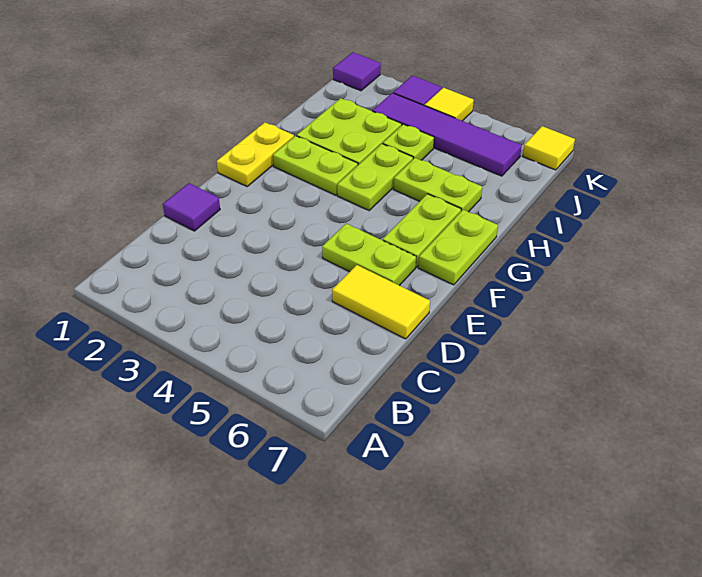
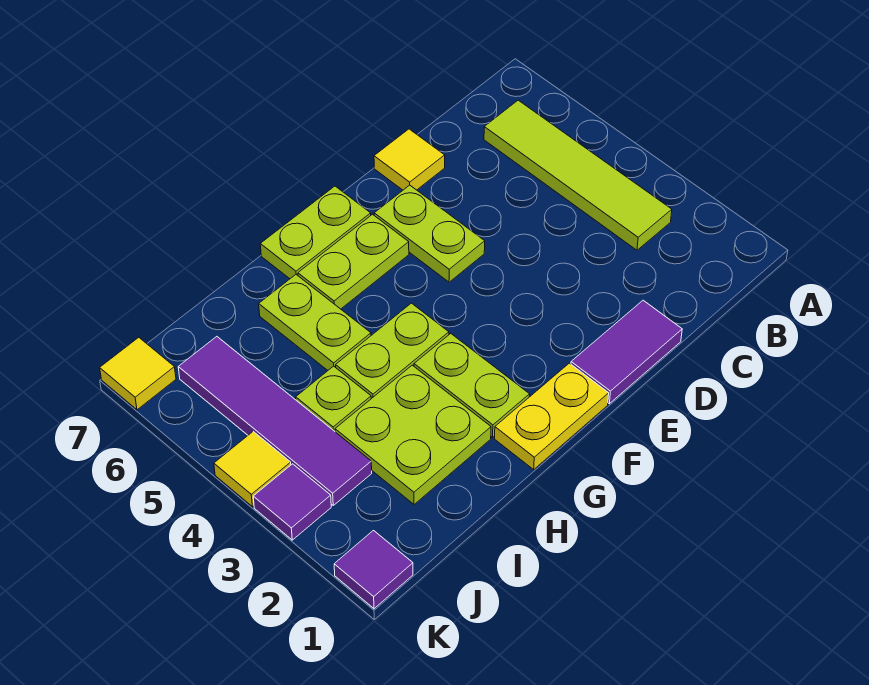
none -> lime tile B3:B6 level 1
purple tile D1 level 1 -> purple tile D1:E1 level 1
yellow tile D6:D7 level 1 -> yellow tile D7 level 1

